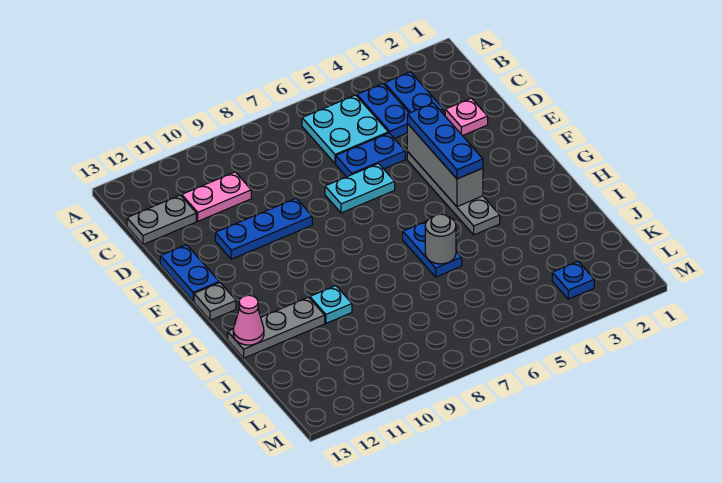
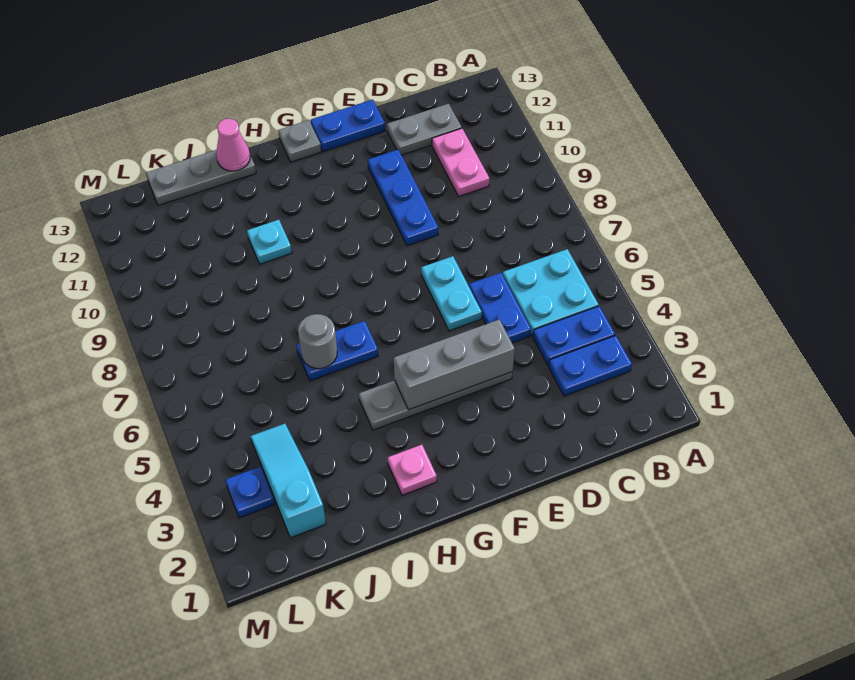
grey plate C12:C13 level 1 -> grey plate C12:D12 level 1
pink plate D2 level 1 -> pink plate H2 level 1
blue plate E4:G4 level 3 -> none
grey plate I11:I13 level 1 -> grey plate I13:K13 level 1
none -> cyan slope K2:K4 level 1 top 2

